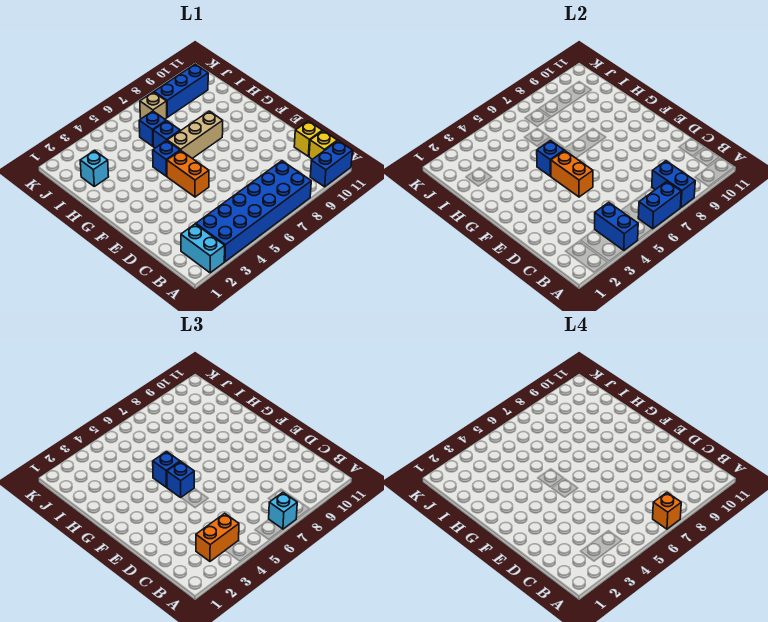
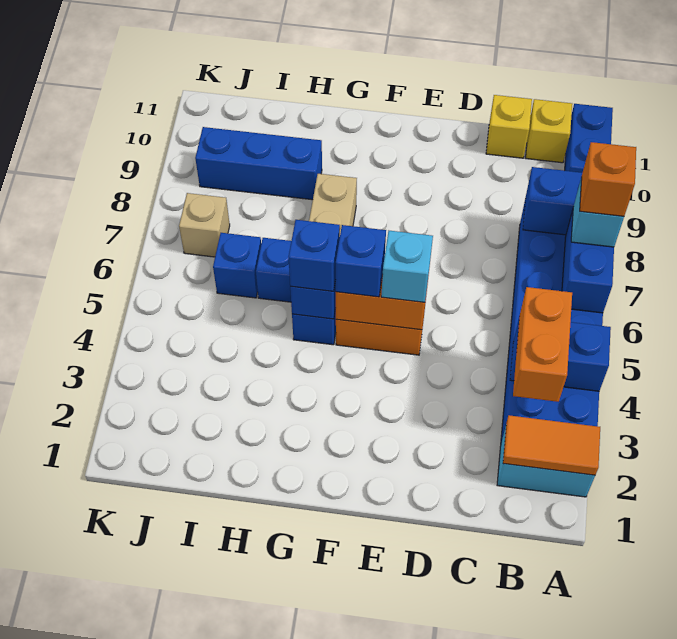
none -> orange tile A2:B2 level 2
cyan brick I2 level 1 -> cyan brick E5 level 3
blue brick J8:J10 level 1 -> blue brick H9:J9 level 1

